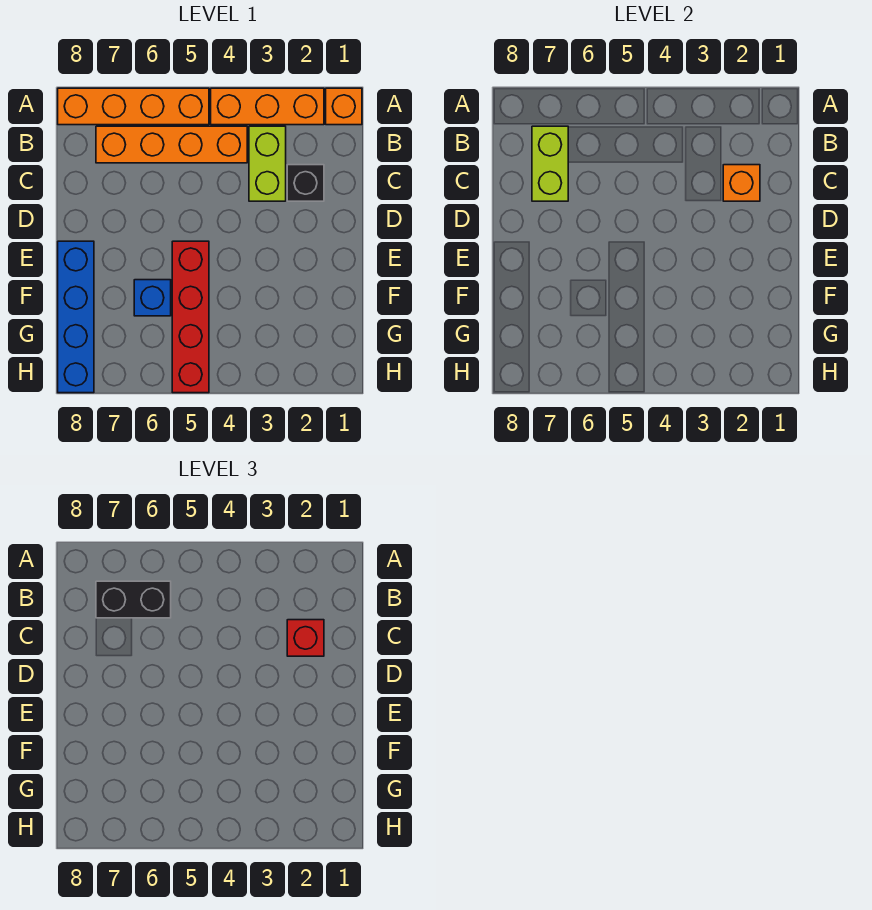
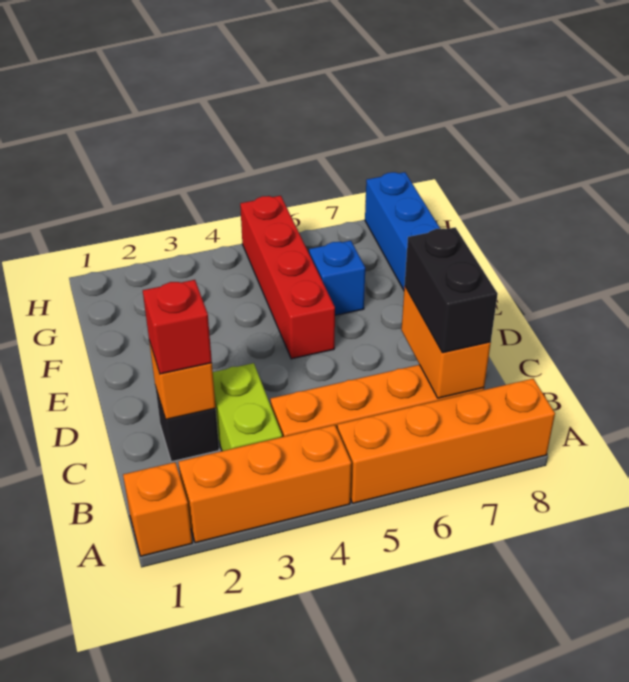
black brick B6:B7 level 3 -> black brick B7:C7 level 3
lime brick B7:C7 level 2 -> orange brick B7:C7 level 2

